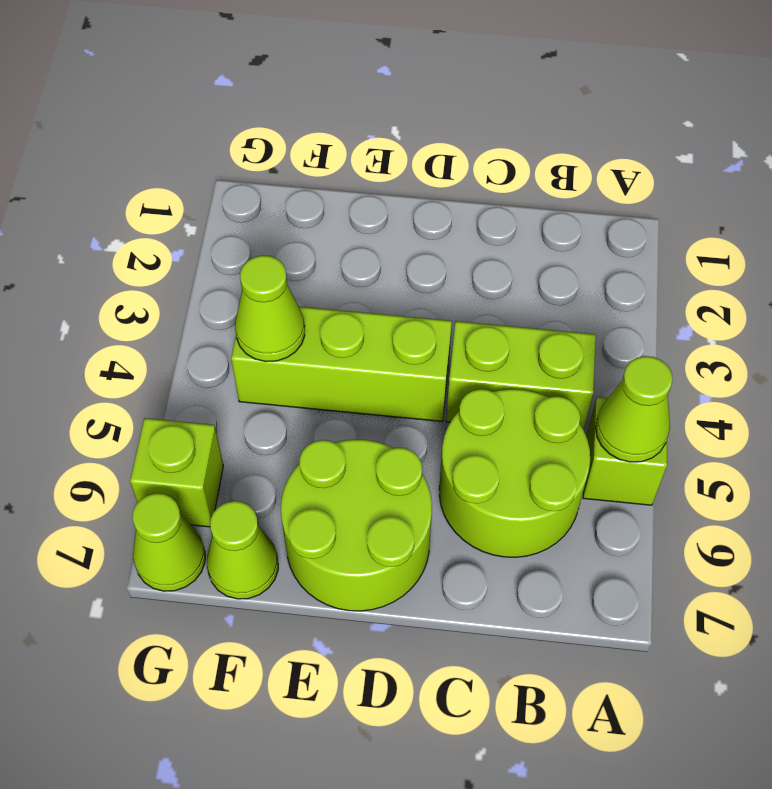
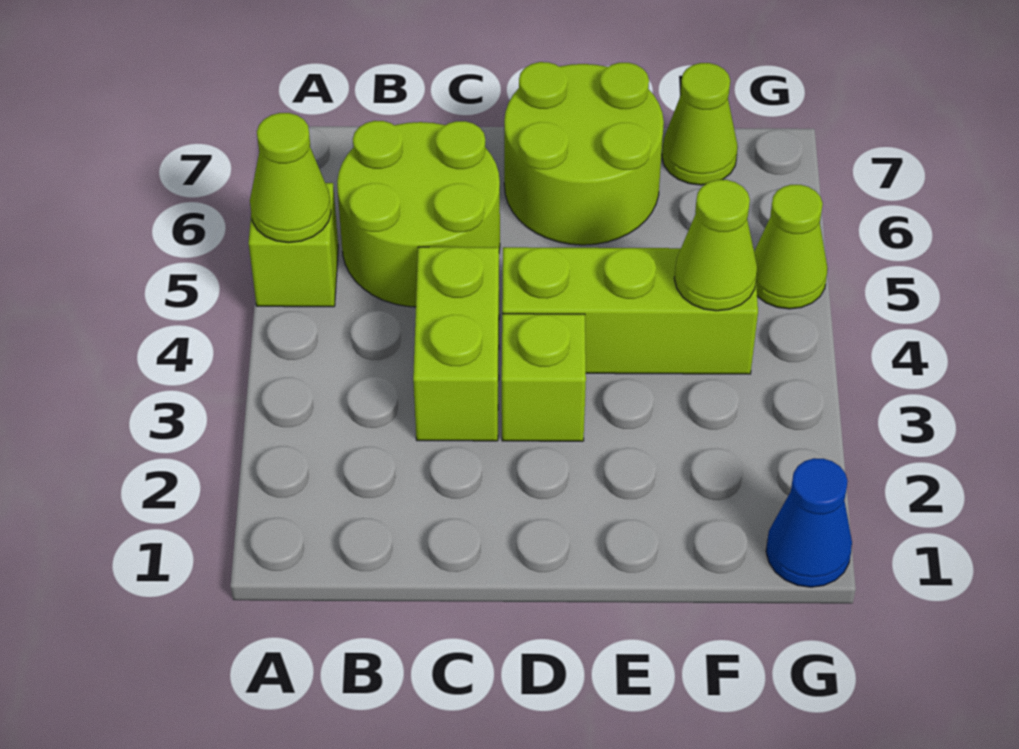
lime brick B4:C4 level 1 -> lime brick C3:C4 level 1
none -> blue cone G1 level 1
lime brick G6 level 1 -> lime brick D3 level 1
lime cone G7 level 1 -> lime cone G5 level 1

